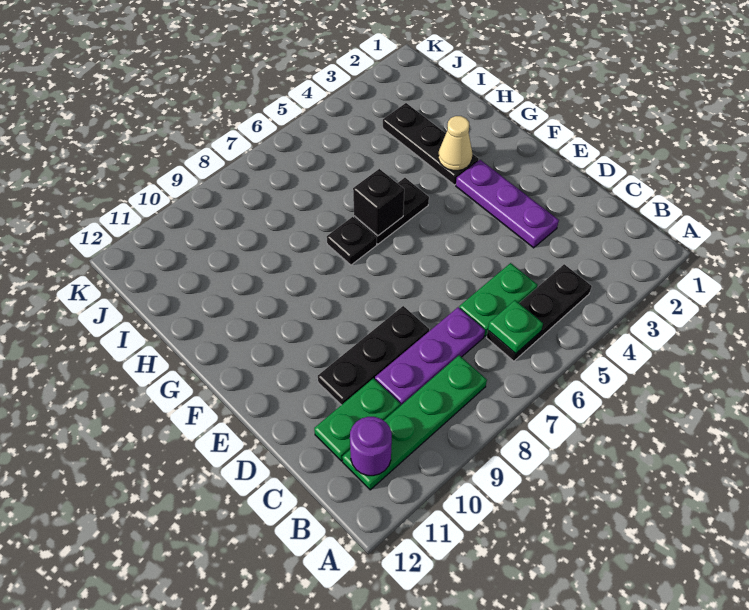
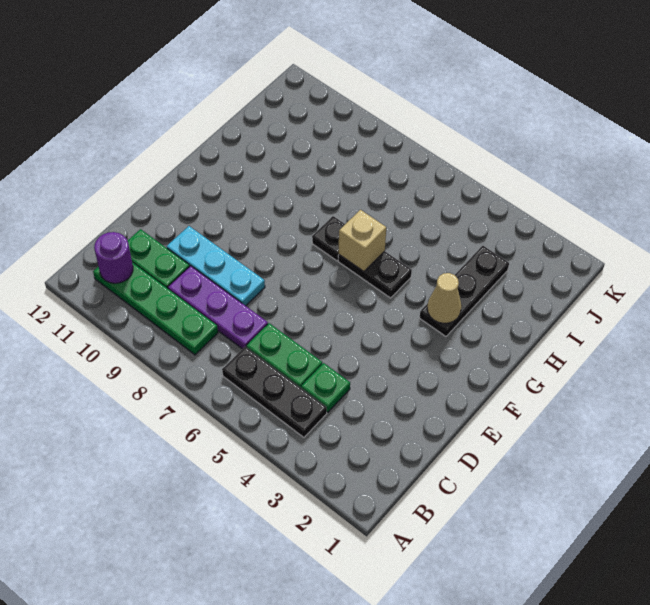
green plate B6 level 2 -> green plate C4 level 1
purple plate D3:F3 level 1 -> none
black plate D8:D10 level 1 -> cyan plate D8:D10 level 1
black brick G6 level 2 -> tan brick G6 level 2

